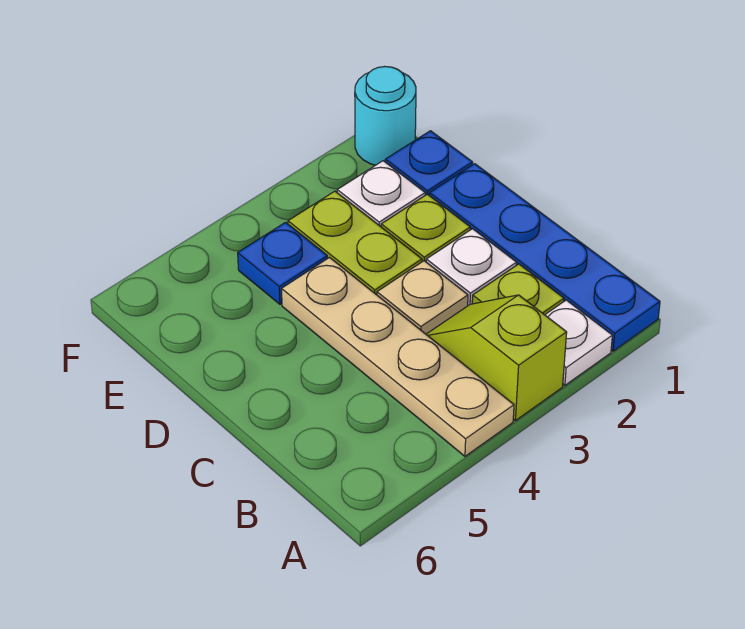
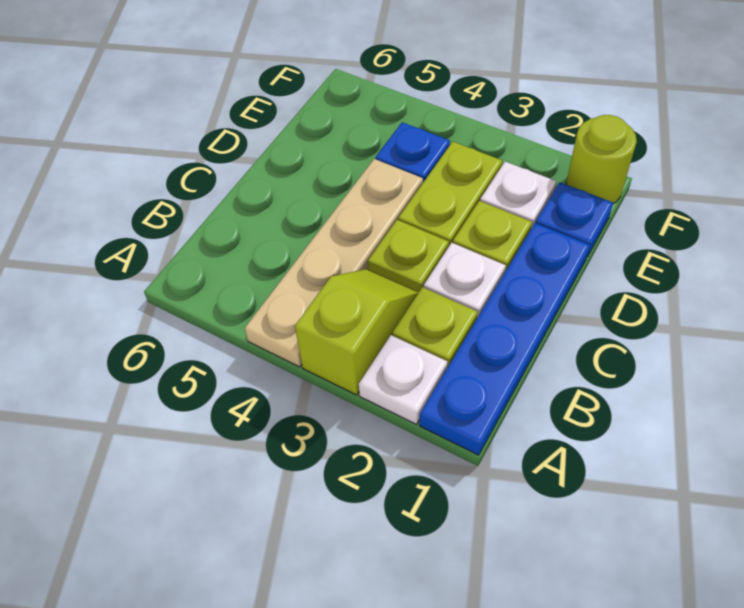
tan plate C3 level 1 -> lime plate C3 level 1
cyan round brick F1 level 1 -> lime round brick F1 level 1

